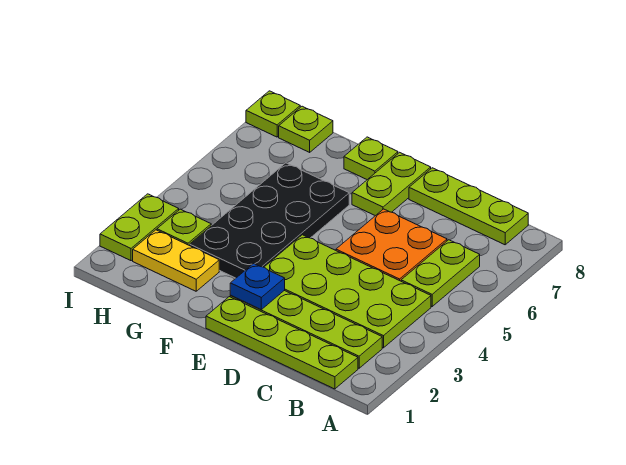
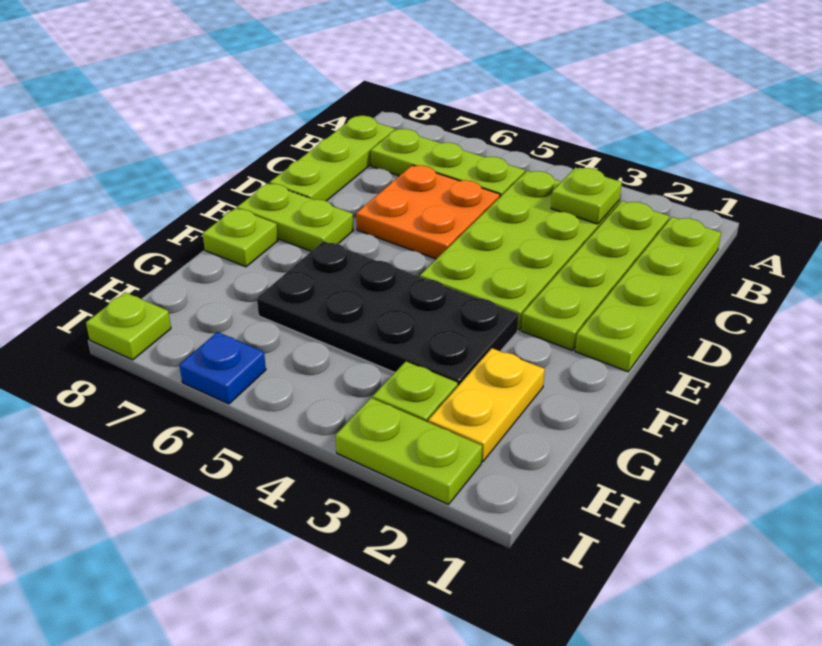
lime plate B5:B6 level 1 -> lime plate B5:B7 level 1
blue plate E2 level 2 -> blue plate I6 level 1
lime plate H8 level 1 -> lime plate B3 level 2

